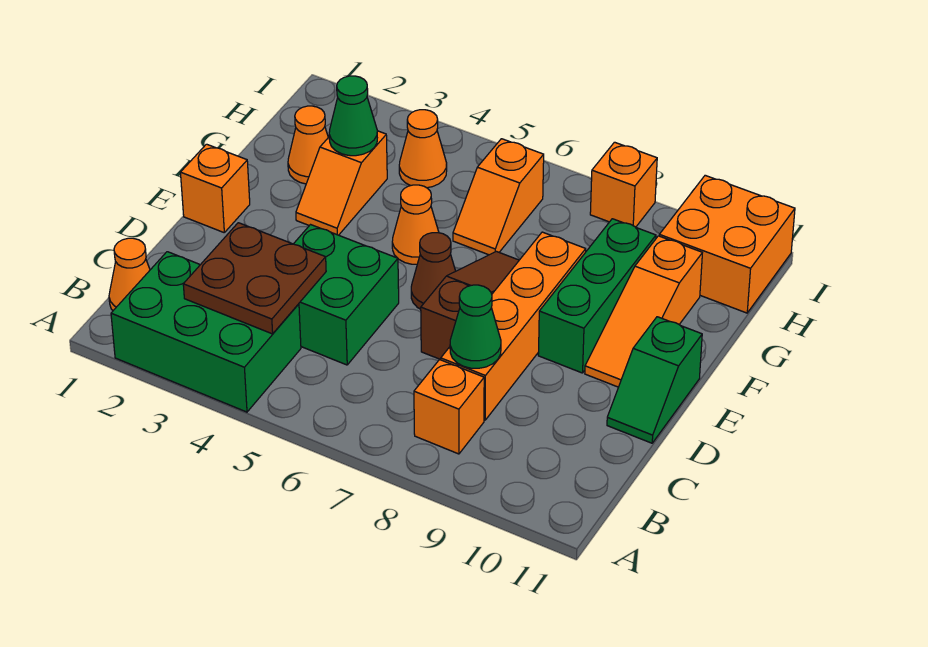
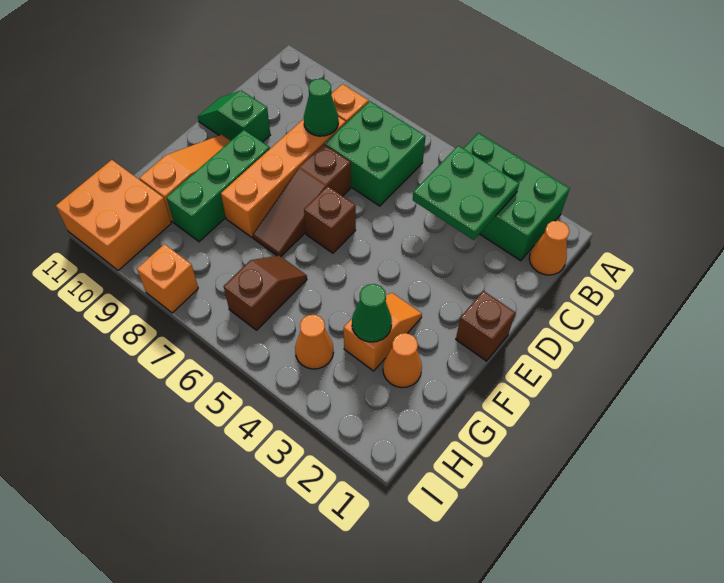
brown plate B3:C4 level 2 -> green plate B3:C4 level 2
green brick C4:D5 level 1 -> green brick B6:C7 level 1
green slope D11:E11 level 1 top E -> green slope D10:D11 level 1 top 10
orange brick E1 level 1 -> brown brick E1 level 1
brown cone E6 level 1 -> brown brick E6 level 1
orange cone F5 level 1 -> none
orange slope G6:H6 level 1 top H -> brown slope G6:H6 level 1 top H

